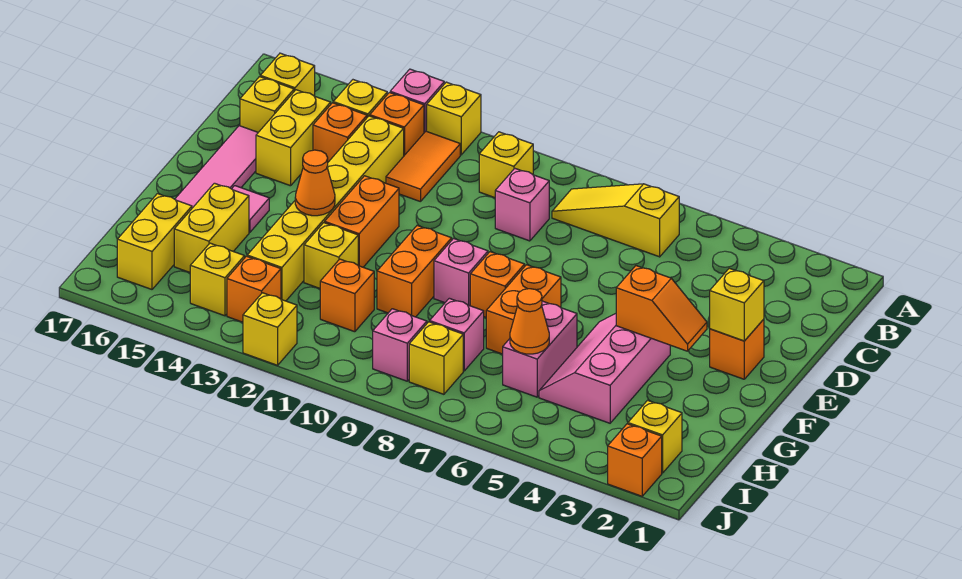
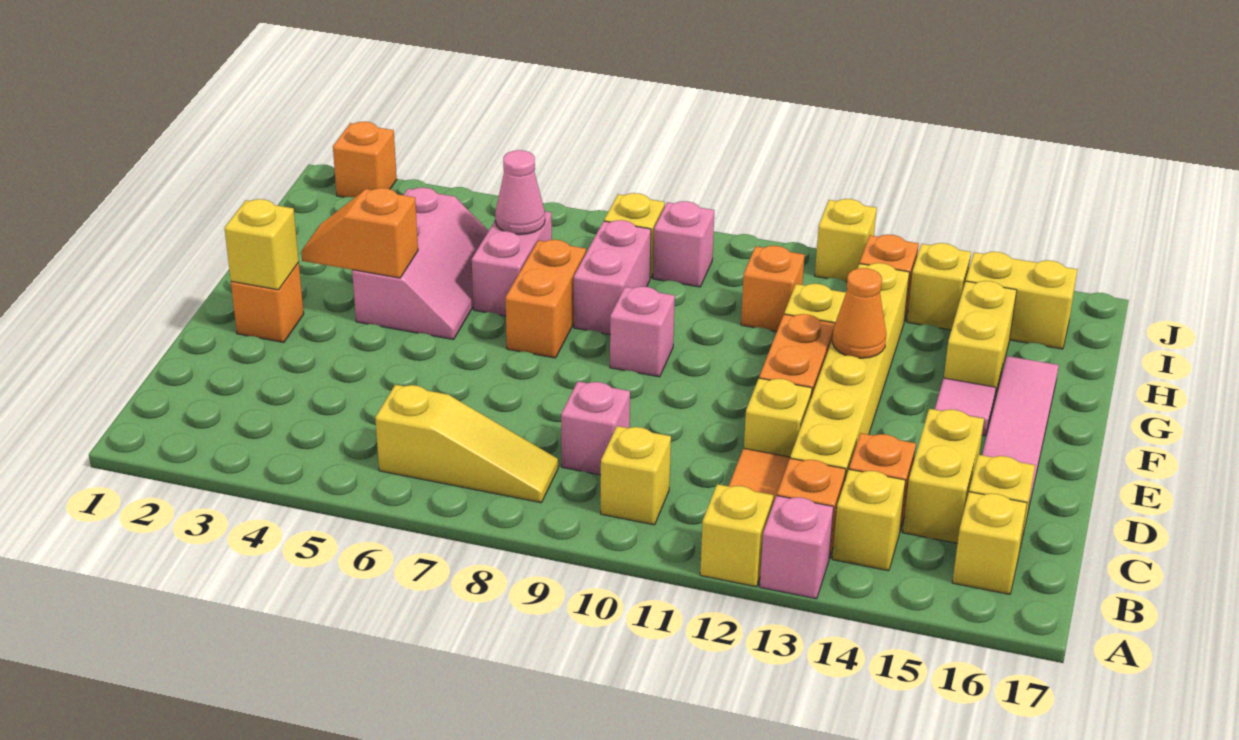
orange brick F8 level 1 -> none
orange brick F10:G10 level 1 -> none
orange cone H6 level 2 -> pink cone H6 level 2
pink brick H8 level 1 -> pink brick G8:H8 level 1
yellow brick H16:I16 level 1 -> yellow brick I15:I16 level 1
yellow brick I2 level 1 -> yellow brick D12 level 1

